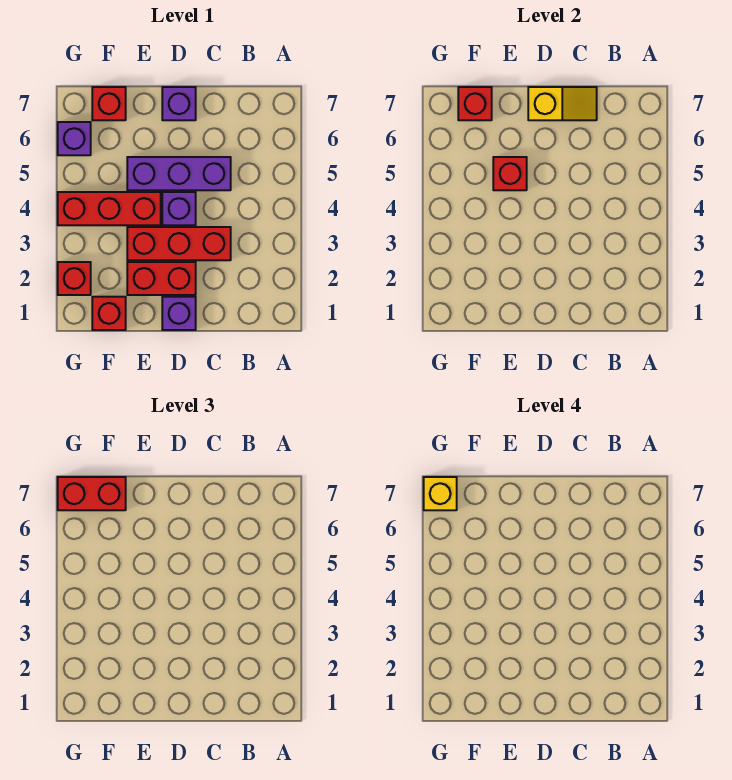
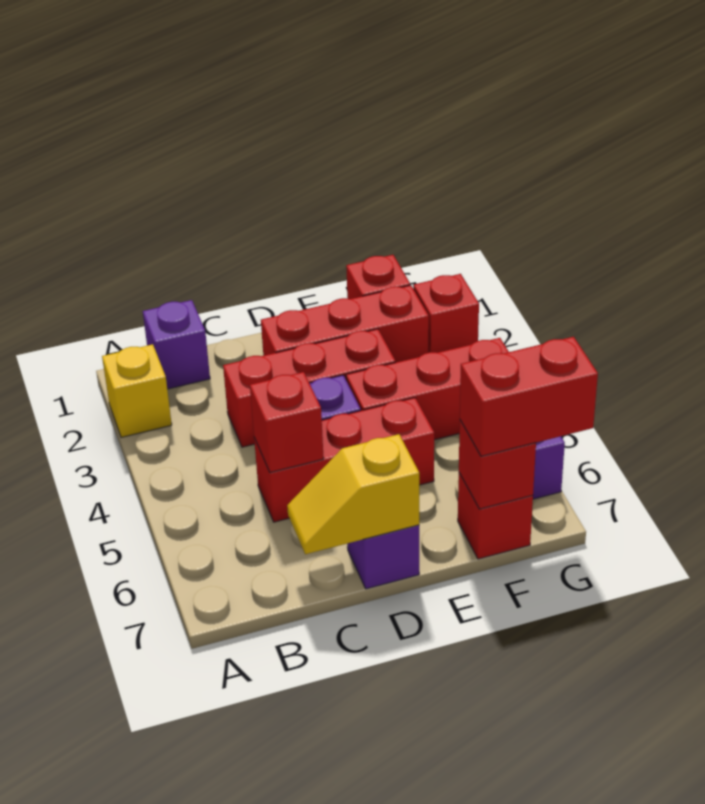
purple brick C5:E5 level 1 -> red brick C5:E5 level 1
purple brick D1 level 1 -> purple brick B1 level 1
red brick D2:E2 level 1 -> red brick D2:F2 level 1
red brick E5 level 2 -> red brick C5 level 2
yellow brick G7 level 4 -> yellow brick A2 level 1

